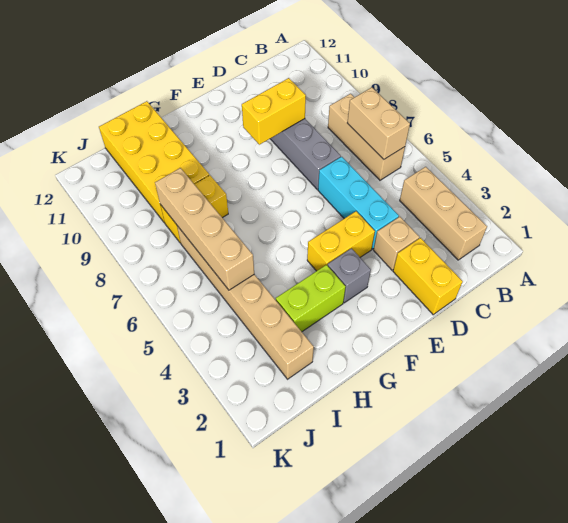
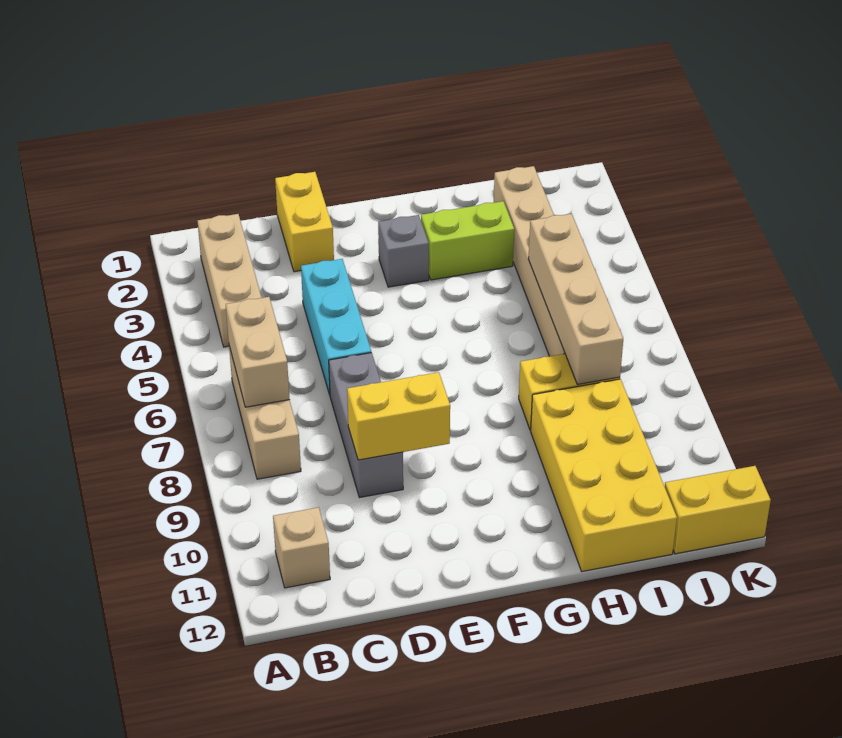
tan brick D3 level 1 -> tan brick B11 level 1
yellow brick E4:F4 level 1 -> yellow brick J12:K12 level 1

